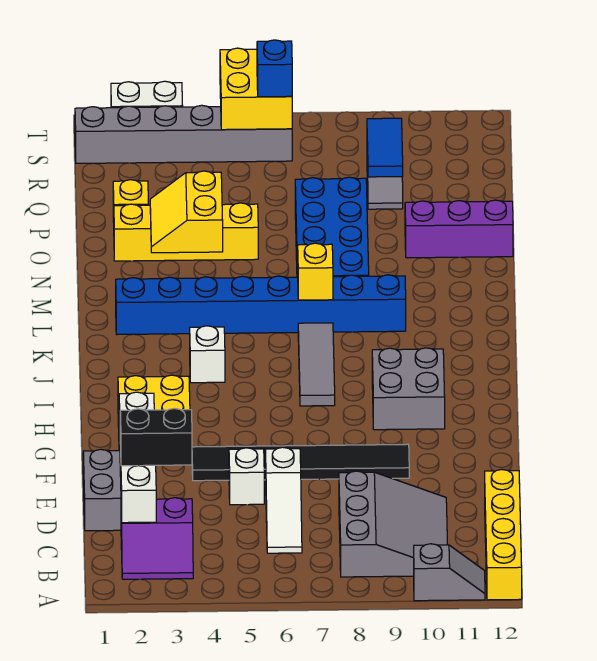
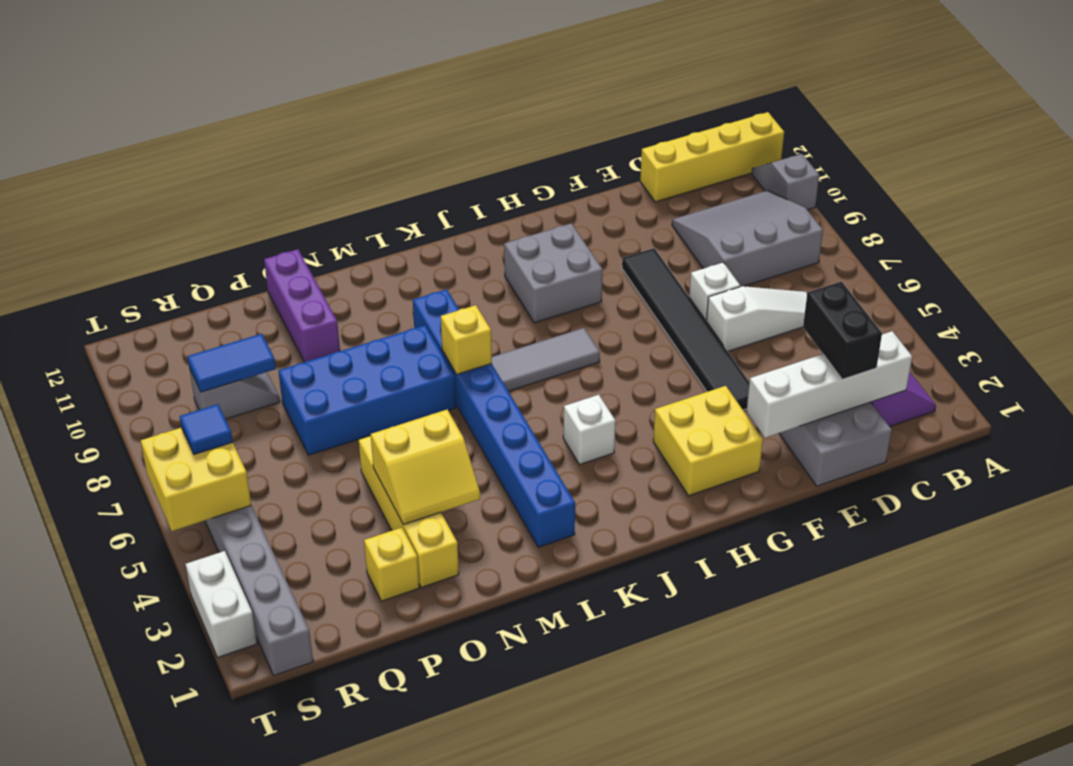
white brick E5 level 1 -> white brick E7 level 1
blue brick S6 level 3 -> blue tile S6 level 3

